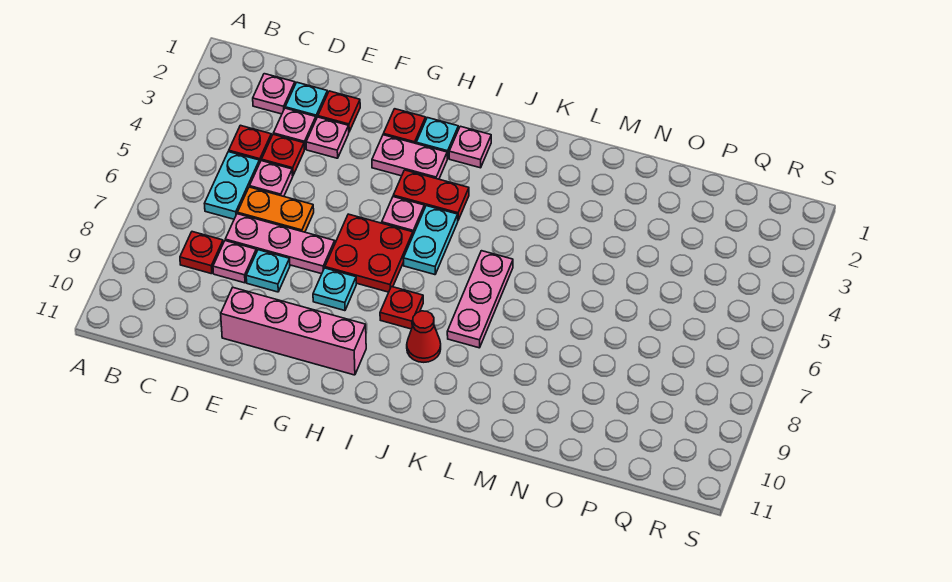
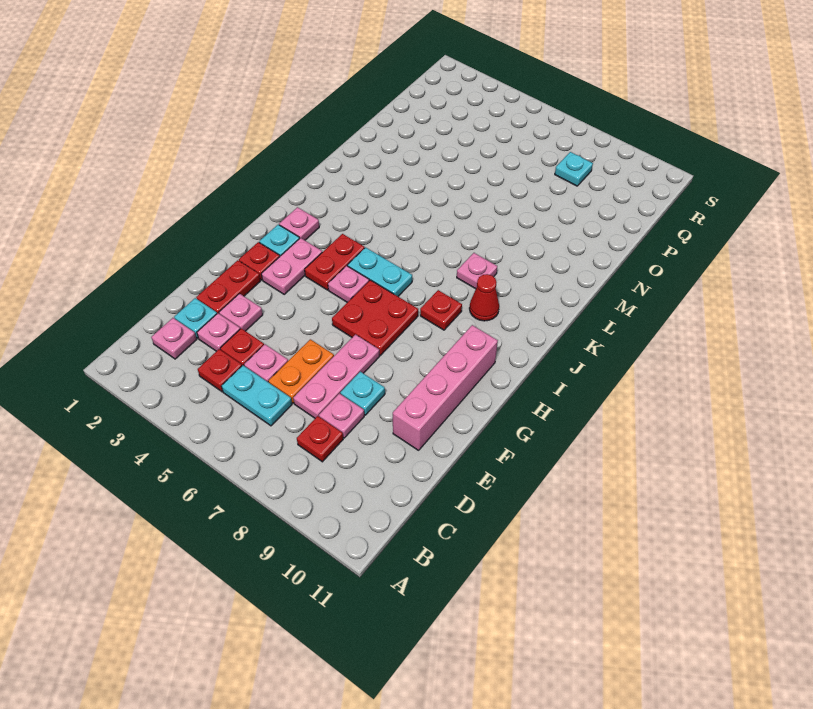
red plate E2 level 1 -> red plate E2:F2 level 1
cyan plate G8 level 1 -> cyan plate Q8 level 1
pink plate K6:K8 level 1 -> pink plate K8 level 1

